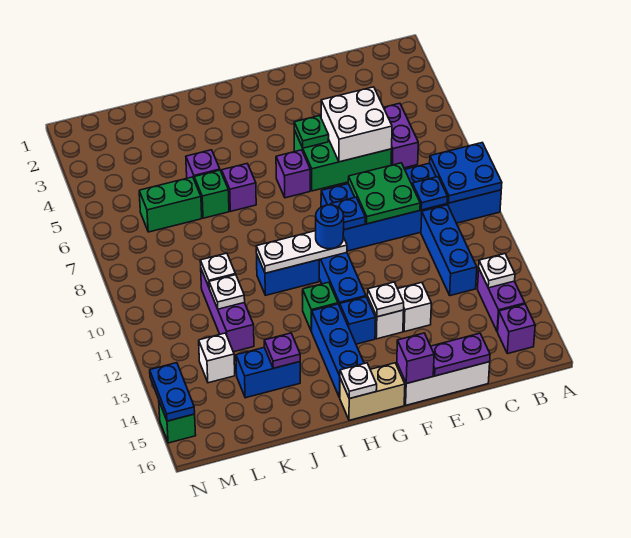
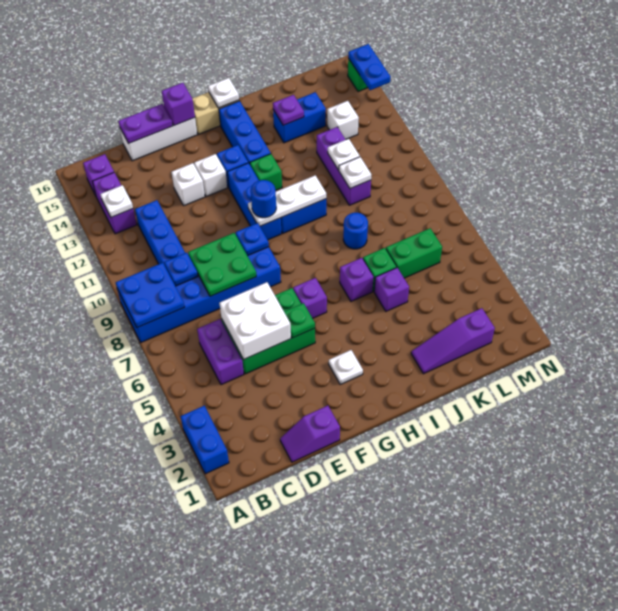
none -> blue brick A2:A3 level 1
none -> purple slope D1:E1 level 1 top E
white plate F13 level 2 -> white plate G3 level 1
none -> purple slope J2:L2 level 1 top L
none -> blue round brick J8 level 1

